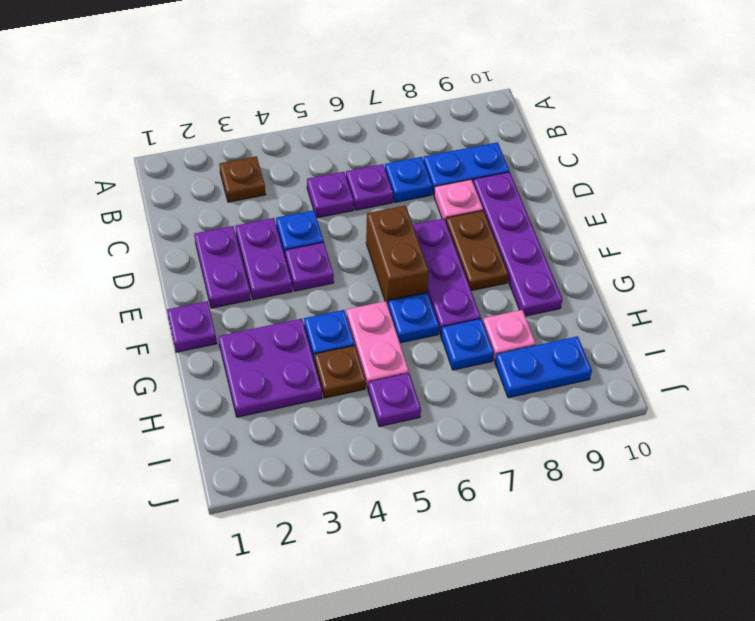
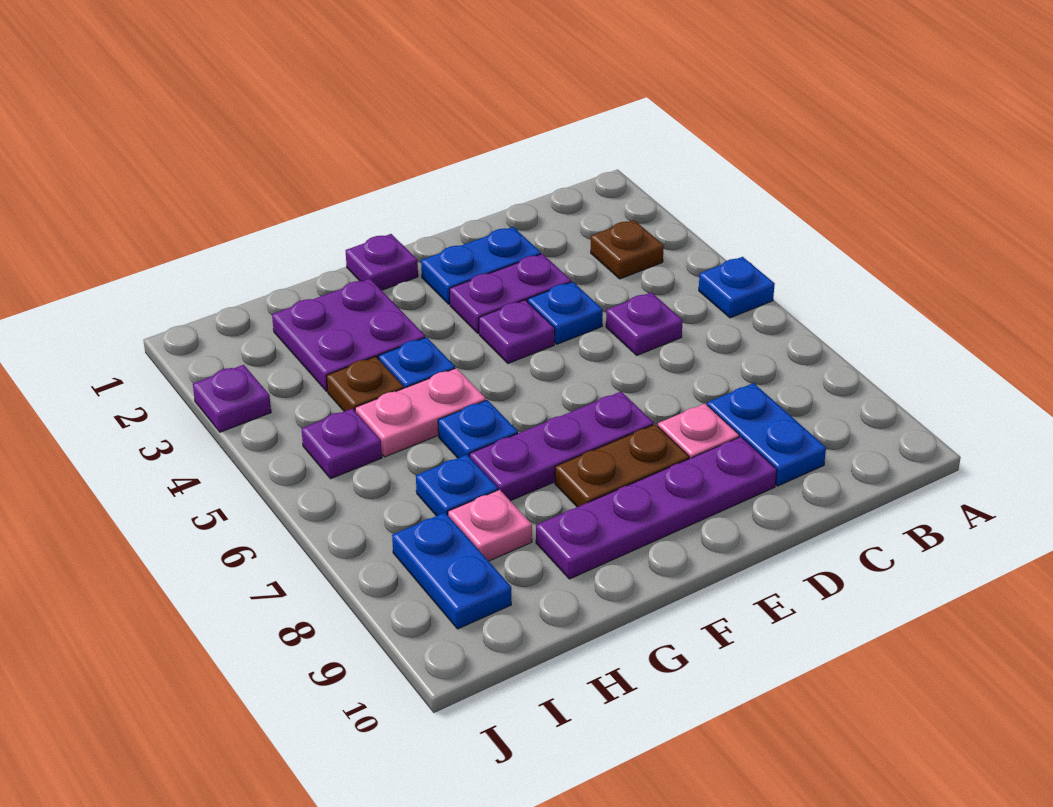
purple plate C6 level 1 -> purple plate J3 level 1
blue plate C7 level 1 -> blue plate A5 level 1
purple plate D2:E2 level 1 -> blue plate D2:E2 level 1
brown brick E6:F6 level 1 -> none

